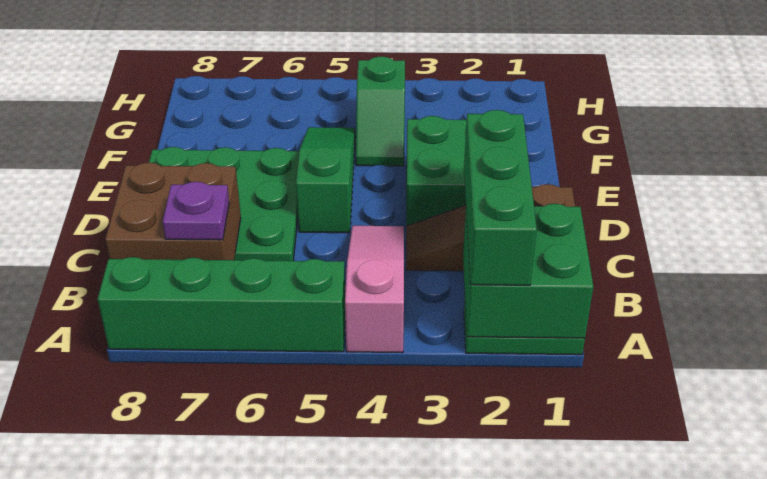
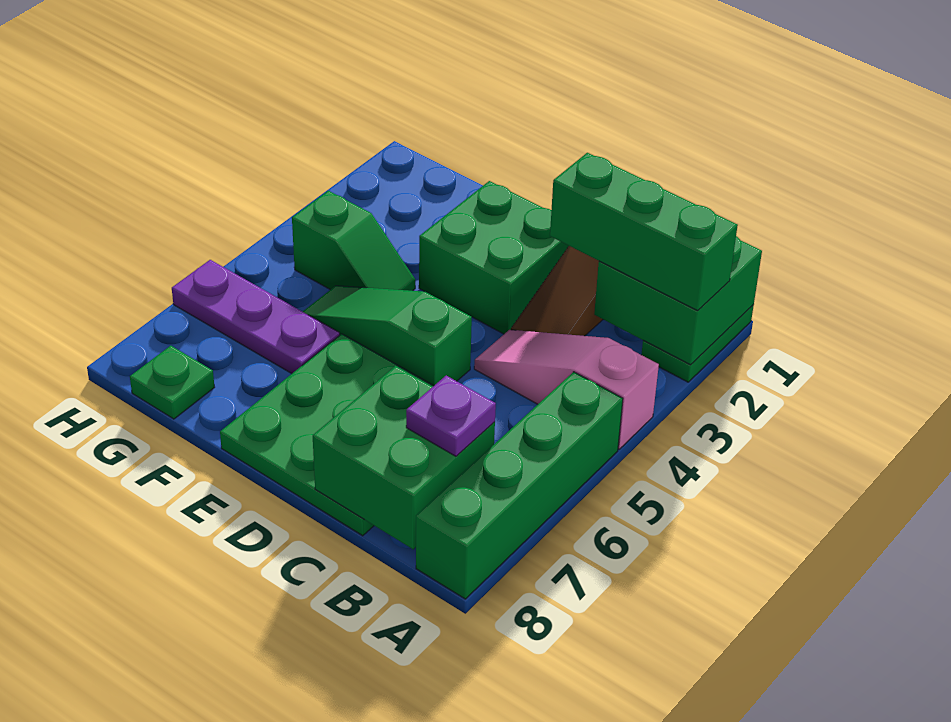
brown brick B7:C8 level 2 -> green brick B7:C8 level 2
none -> purple plate F6:H6 level 1
none -> green plate G8 level 1

